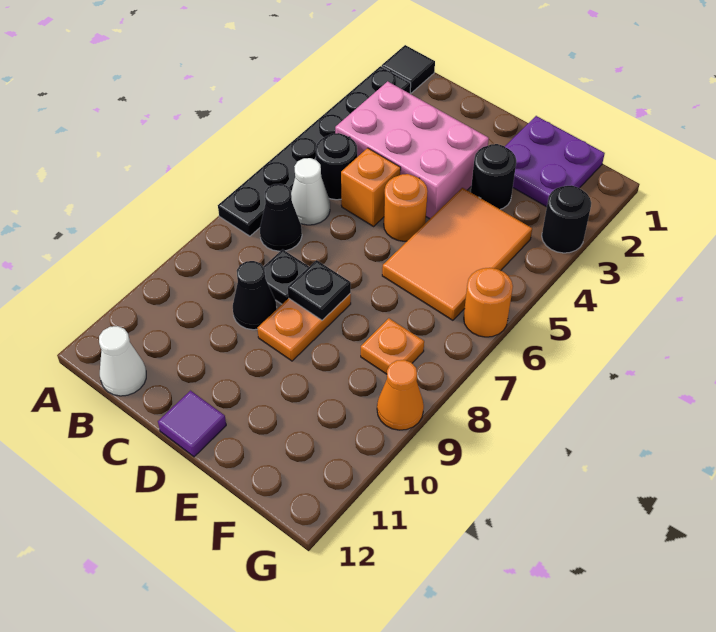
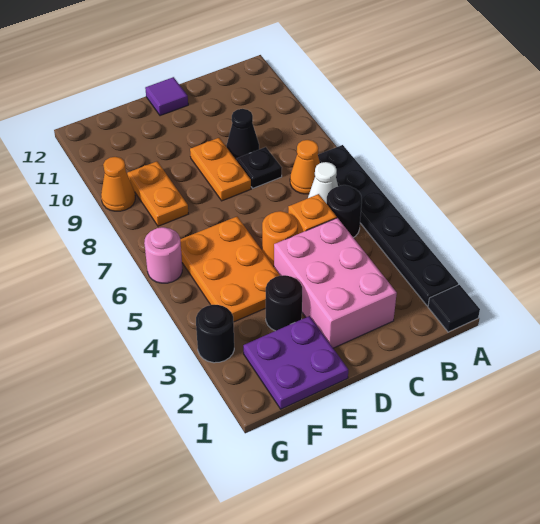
pink brick B3:D4 level 1 -> pink brick C2:D4 level 1
black cone B7 level 1 -> orange cone B7 level 1
white cone B12 level 1 -> none
black plate D8 level 2 -> none
orange tile E4:F6 level 1 -> orange plate E4:F6 level 1
orange plate F8 level 1 -> orange plate F8:F9 level 1
orange round brick G6 level 1 -> pink round brick G6 level 1

